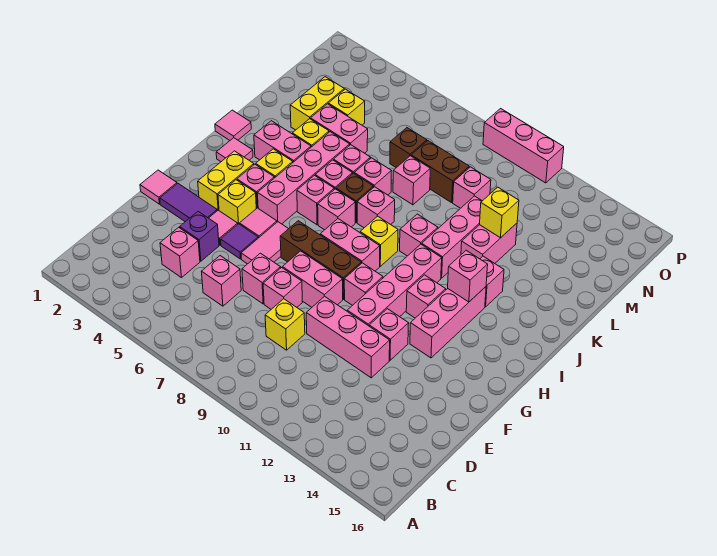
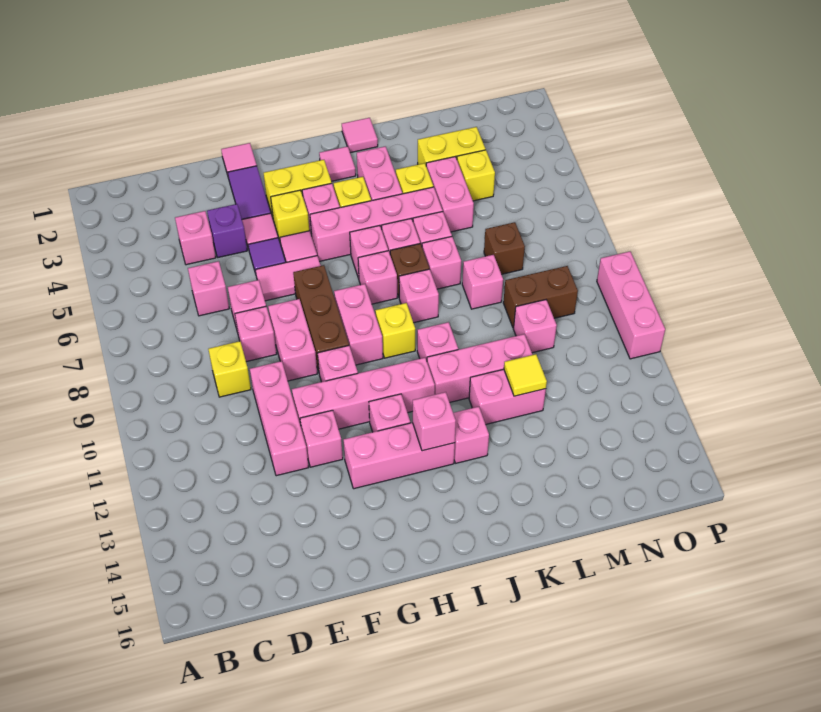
yellow brick L12 level 2 -> yellow tile L12 level 2
brown brick M8:M9 level 1 -> brown brick M9:N9 level 1

